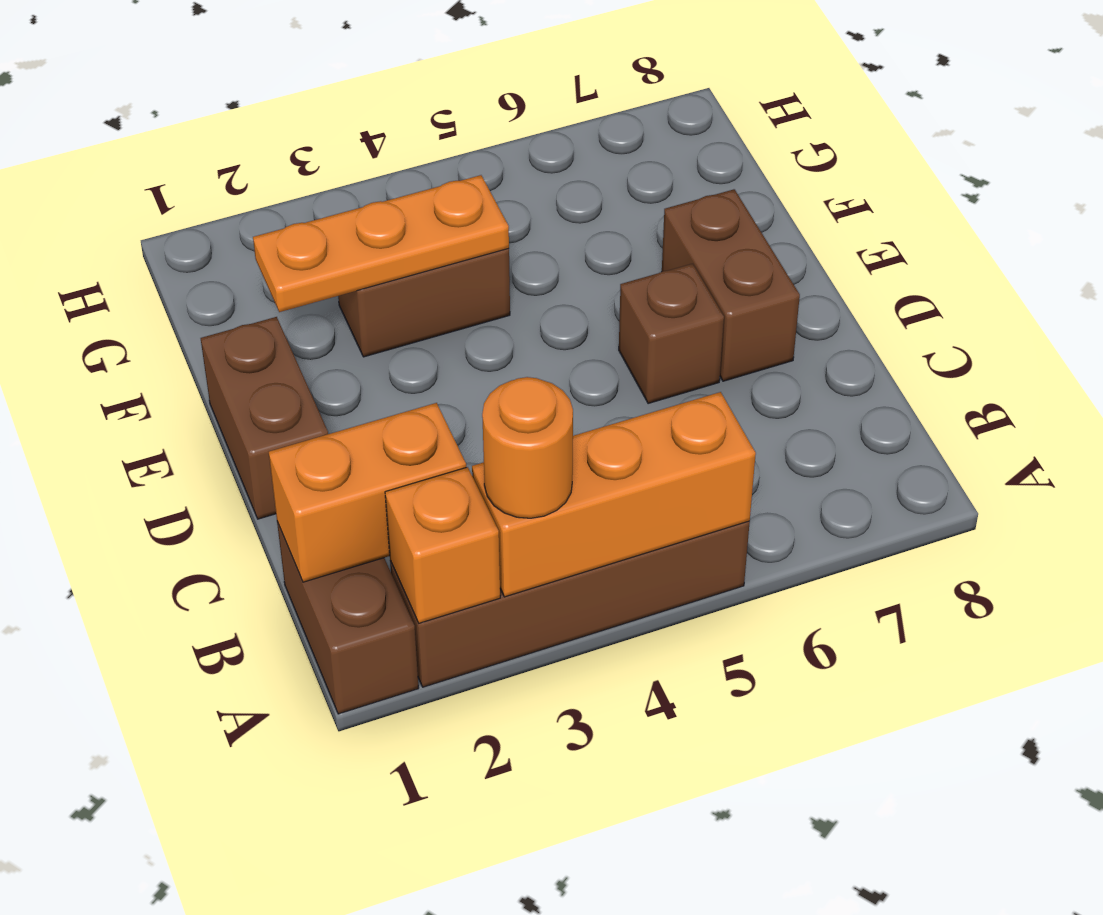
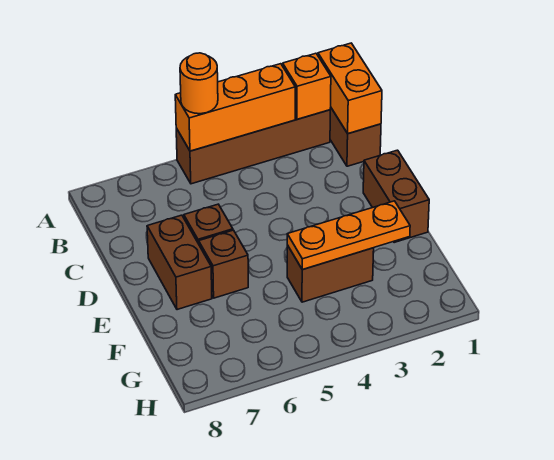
orange round brick A3 level 3 -> orange round brick A5 level 3
orange brick B1:B2 level 2 -> orange brick A1:B1 level 2
none -> brown brick E6 level 1

